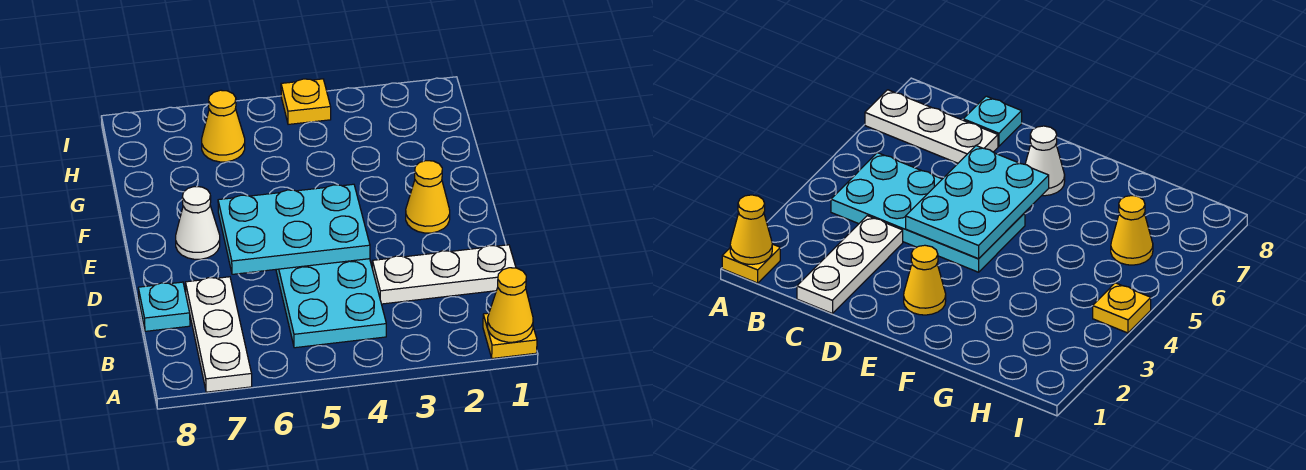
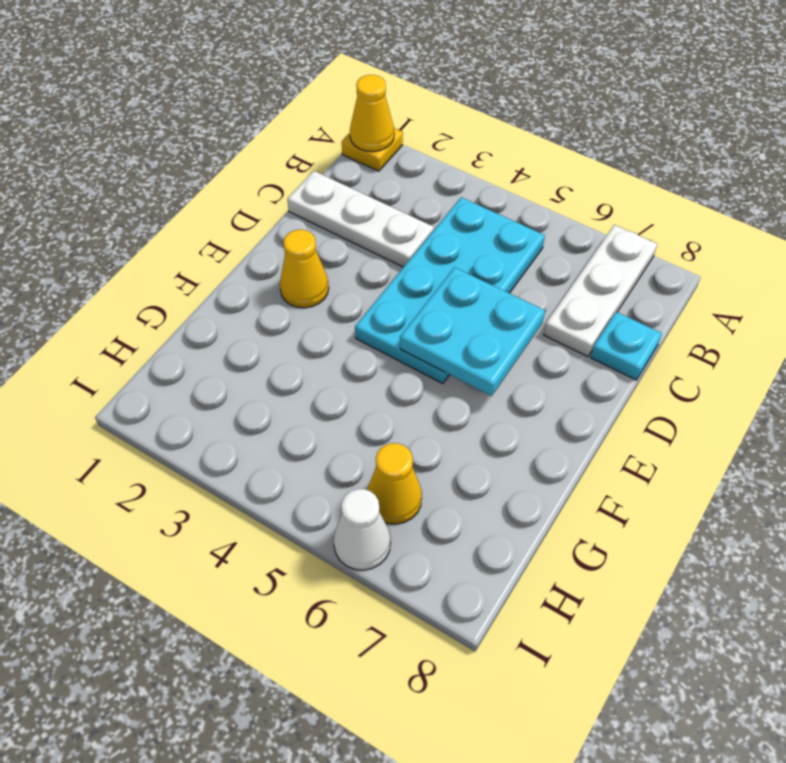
cyan plate D4:E6 level 2 -> cyan plate D5:E6 level 2
white cone E7 level 1 -> white cone I6 level 1
yellow plate I4 level 1 -> none

